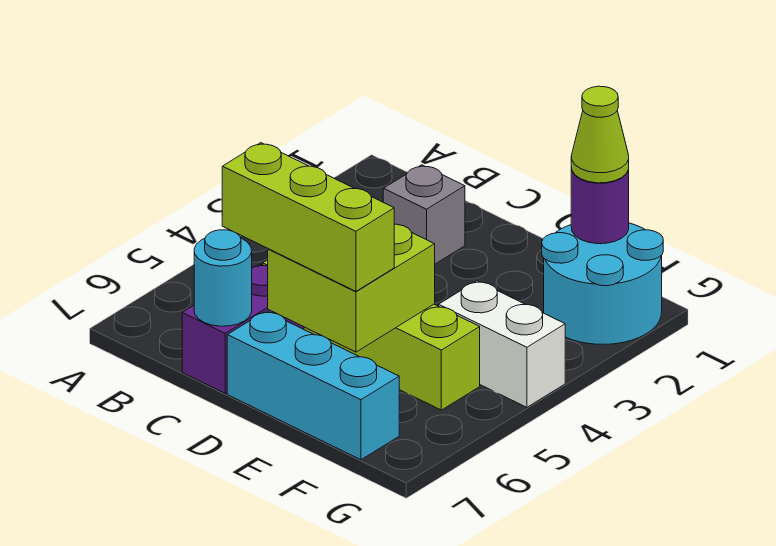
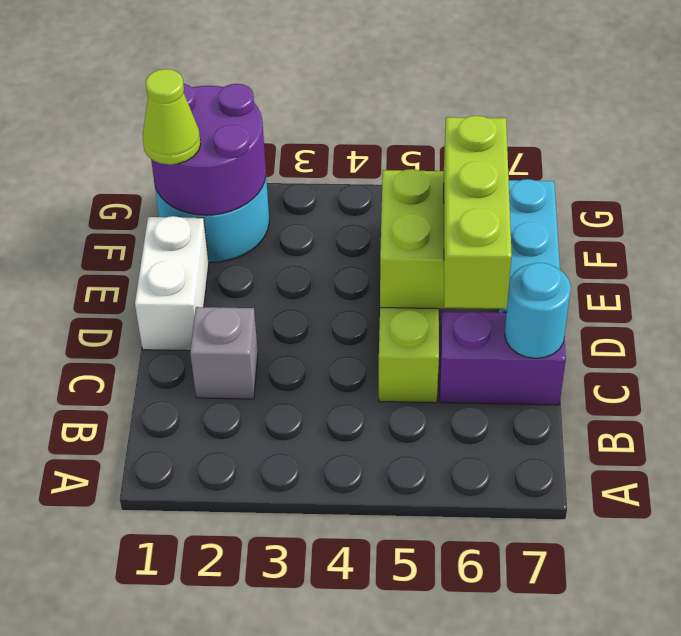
purple round brick F1 level 2 -> purple round brick F1:G2 level 2
white brick F4:G4 level 1 -> white brick D1:E1 level 1

